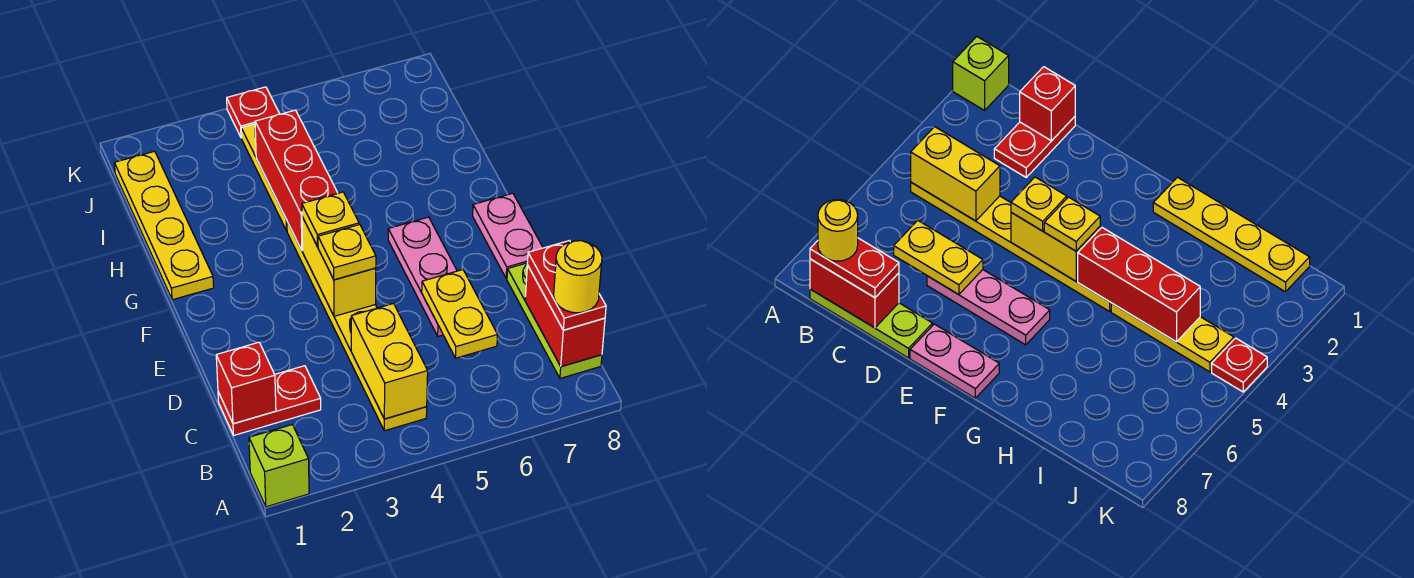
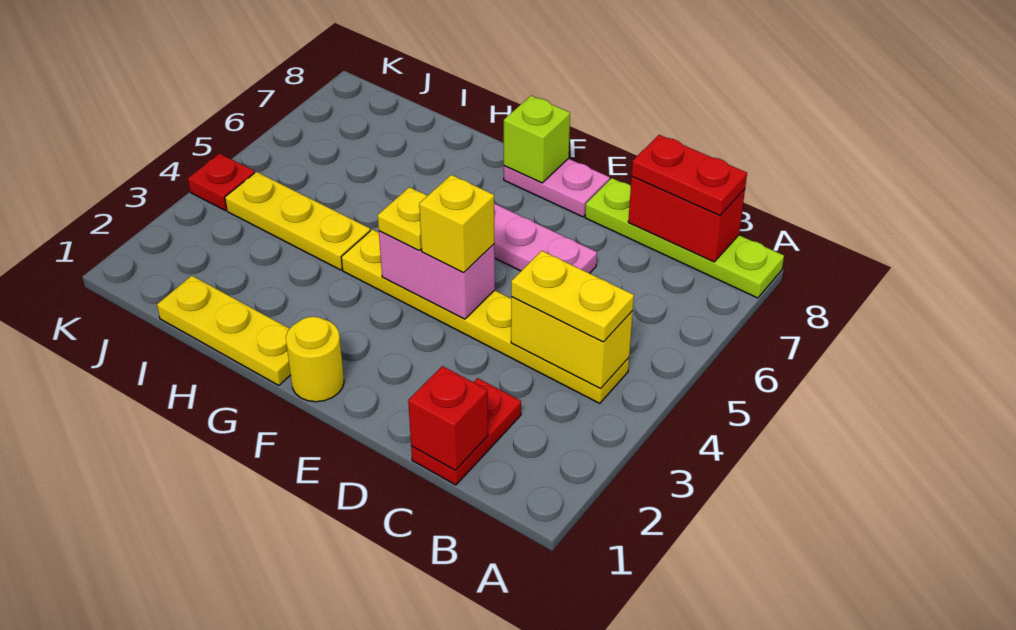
lime brick A1 level 1 -> lime brick F8 level 2
lime plate B8:D8 level 1 -> lime plate A8:D8 level 1
yellow round brick B8 level 4 -> yellow round brick F1 level 1
yellow plate C6:D6 level 2 -> yellow plate B4:C4 level 3
yellow brick E4:F4 level 2 -> pink brick E4:F4 level 2
yellow plate E4 level 3 -> yellow brick E4 level 3
yellow plate G1:J1 level 1 -> yellow plate G1:I1 level 1
red brick G4:I4 level 2 -> none

